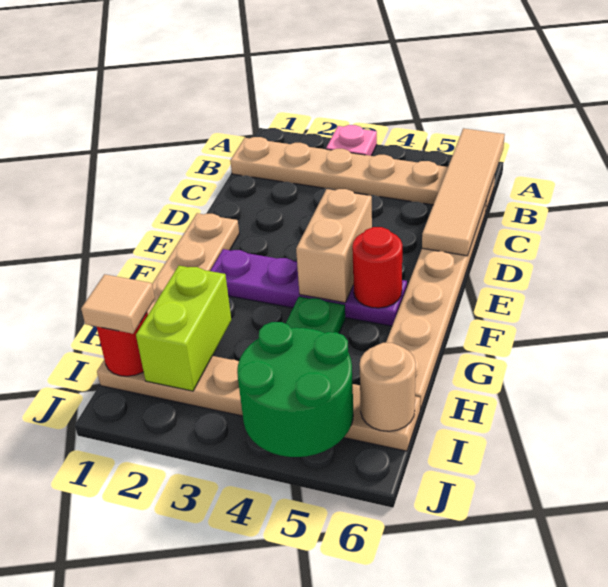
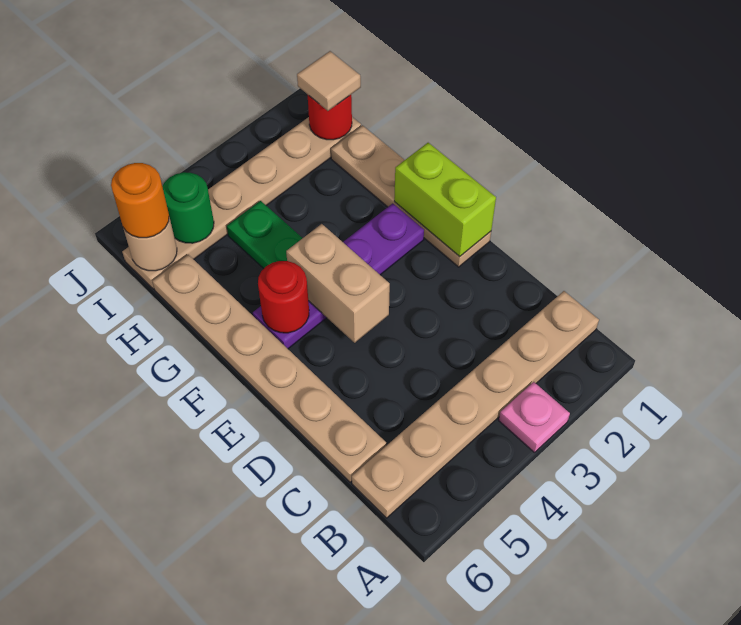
tan tile A6:D6 level 2 -> none
lime brick H2:I2 level 2 -> lime brick E1:F1 level 2
green round brick I4:J5 level 2 -> green round brick I5 level 2
none -> orange round brick I6 level 3

